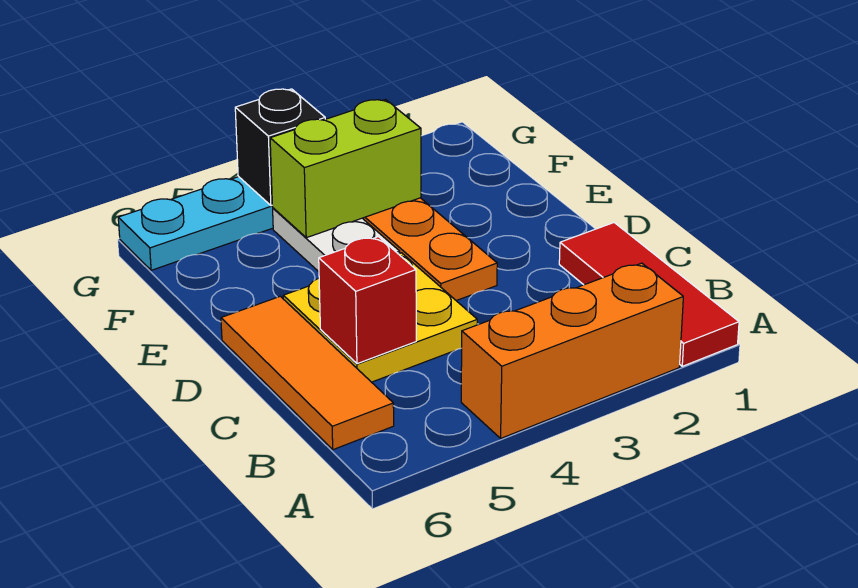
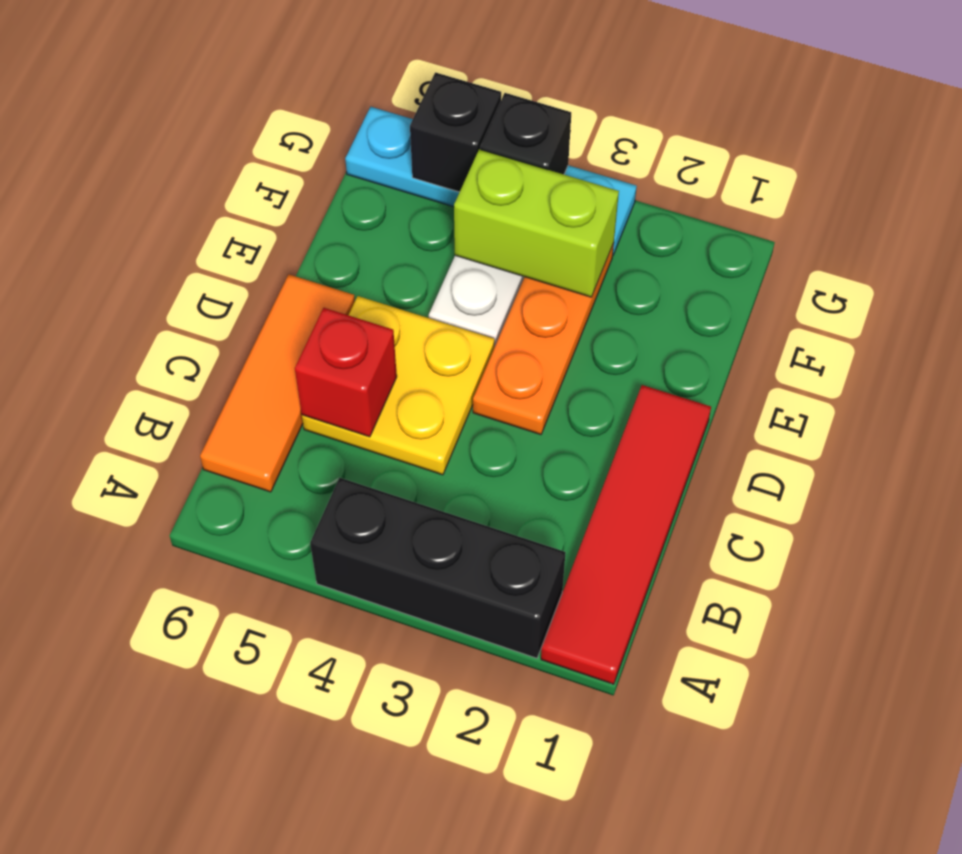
red tile A1:C1 level 1 -> red tile A1:D1 level 1
orange brick A2:A4 level 1 -> black brick A2:A4 level 1
none -> black brick G5 level 2

